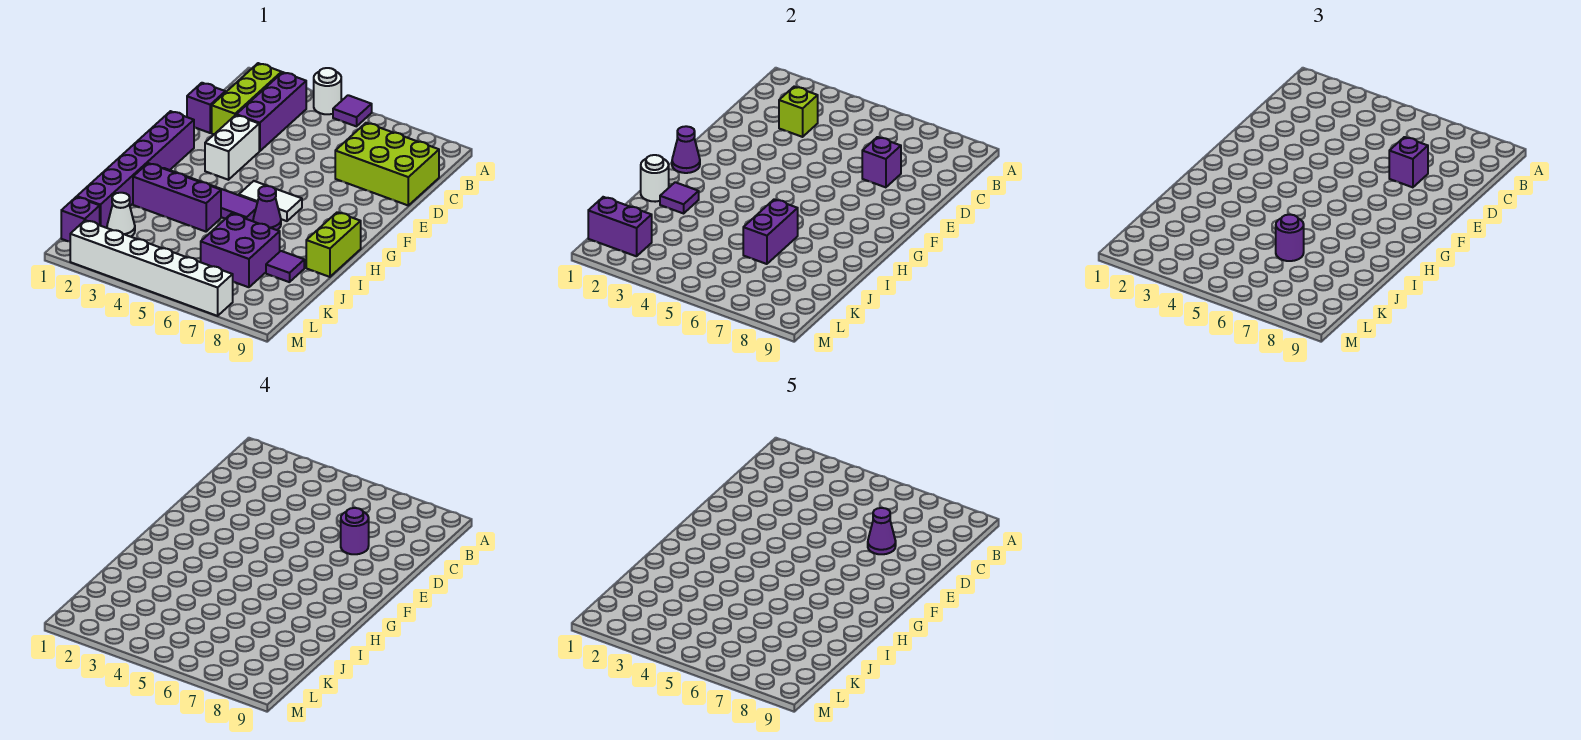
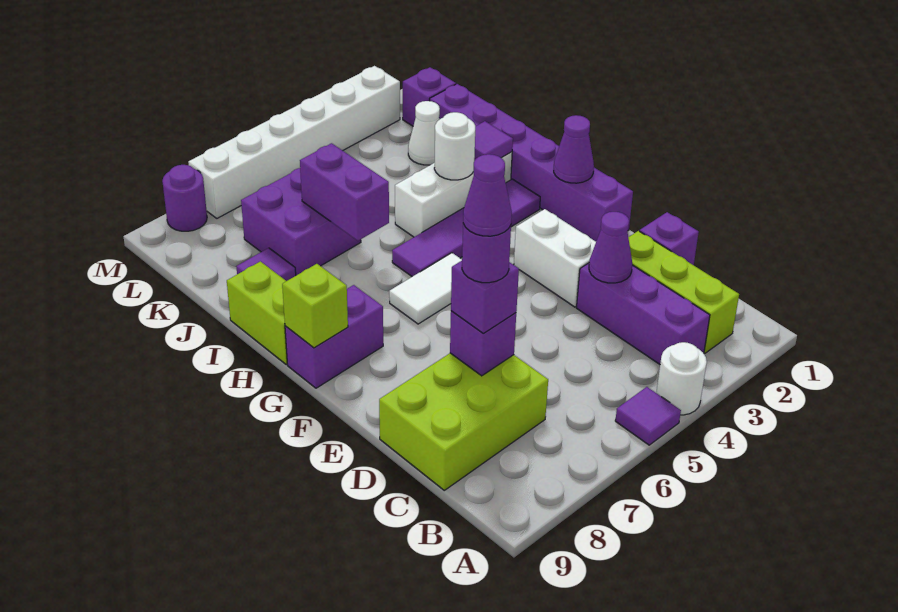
lime brick C3 level 2 -> lime brick G9 level 2
purple cone H6 level 1 -> purple cone D3 level 2
white round brick I1 level 2 -> white round brick I3 level 2
purple brick I2:I4 level 1 -> white brick I2:I4 level 1
purple round brick J6 level 3 -> purple round brick M8 level 1
purple brick L1:L2 level 2 -> purple brick G8:G9 level 1

